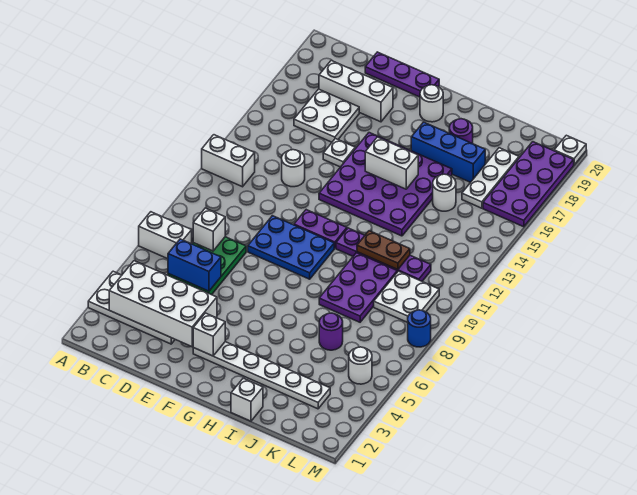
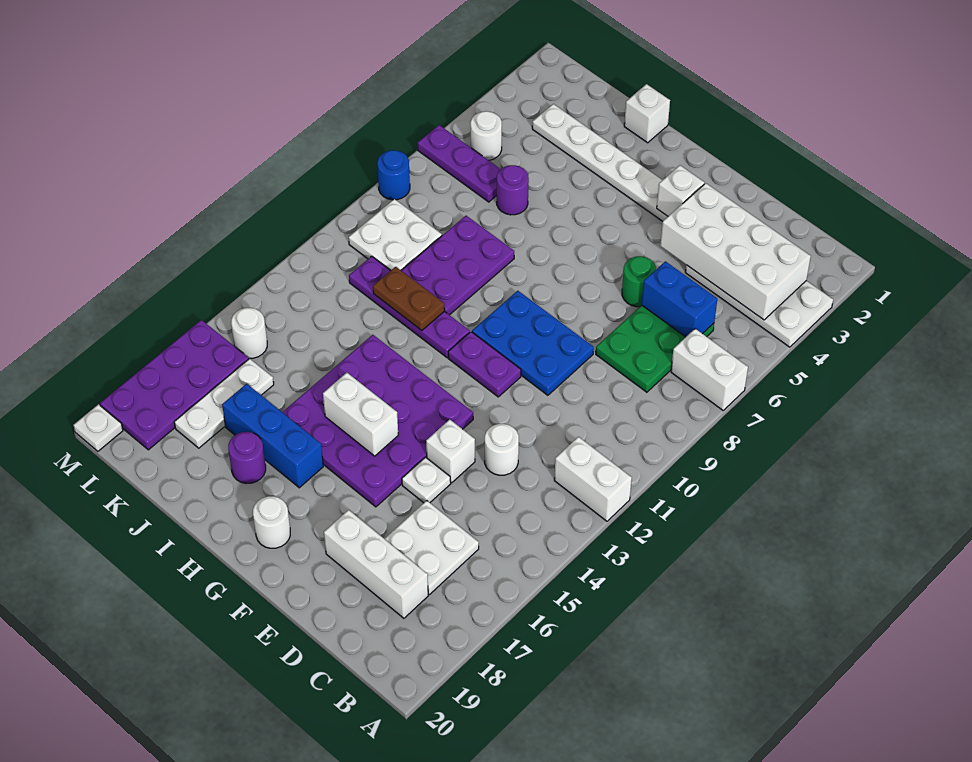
white brick C8 level 2 -> white brick E14 level 1
purple plate D20:F20 level 1 -> purple plate K6:M6 level 1
none -> green round brick E6 level 1
white round brick J15 level 1 -> white round brick L15 level 1

